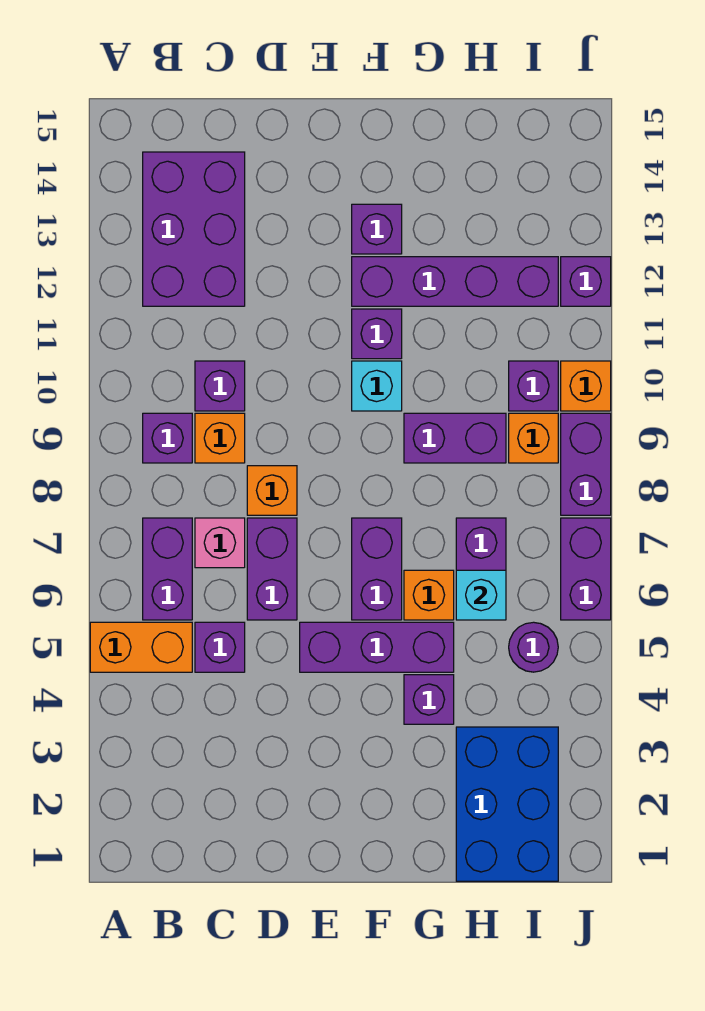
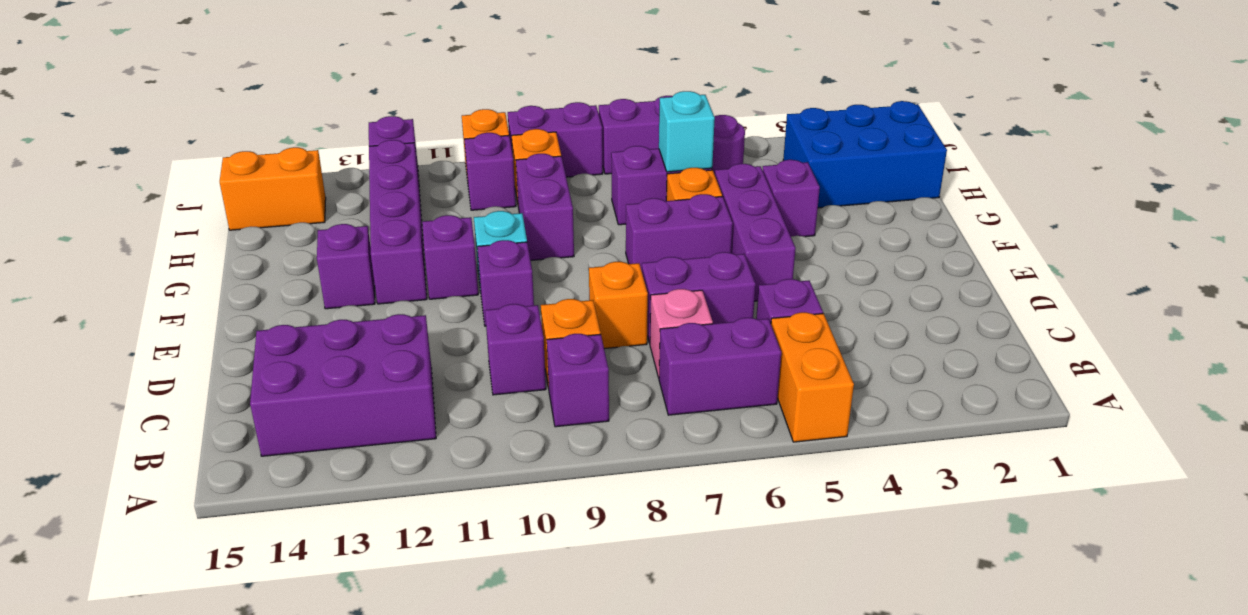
none -> purple brick E10 level 1
none -> orange brick I14:I15 level 1

